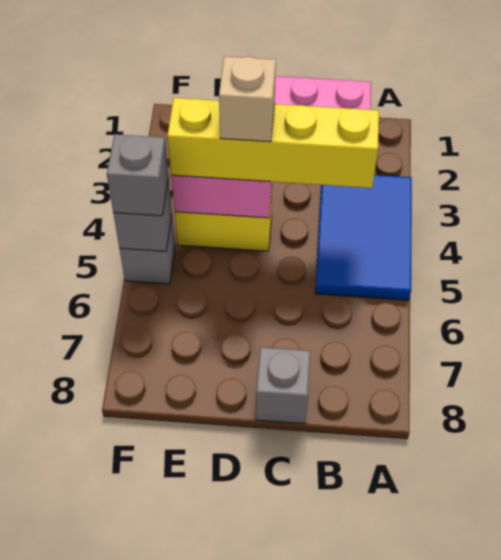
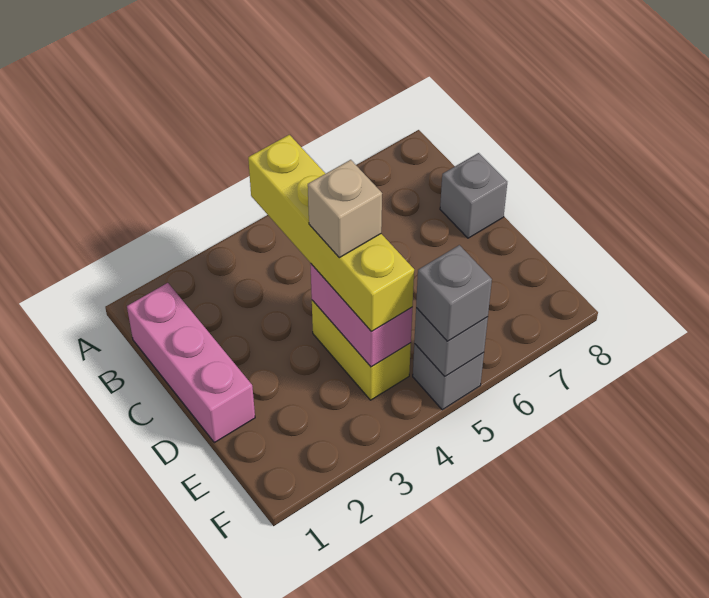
blue tile A3:B5 level 1 -> none

